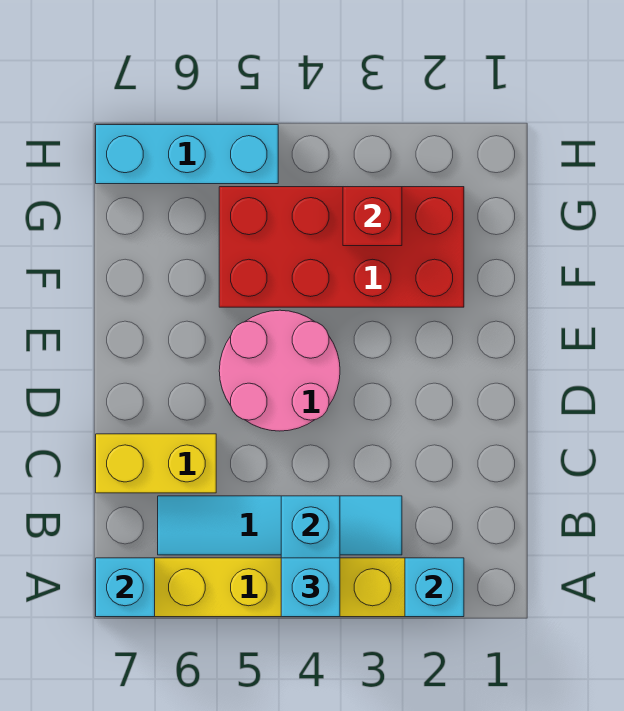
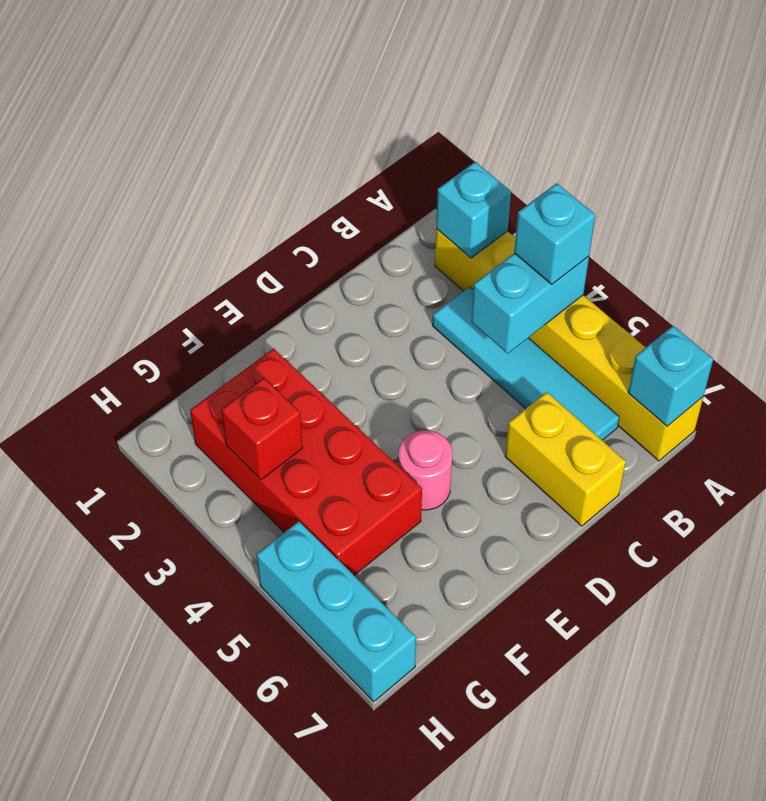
pink round brick D4:E5 level 1 -> pink round brick E5 level 1

